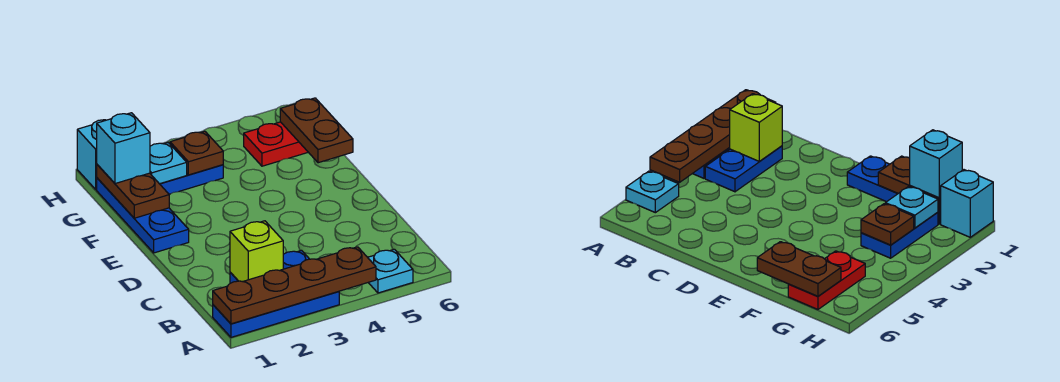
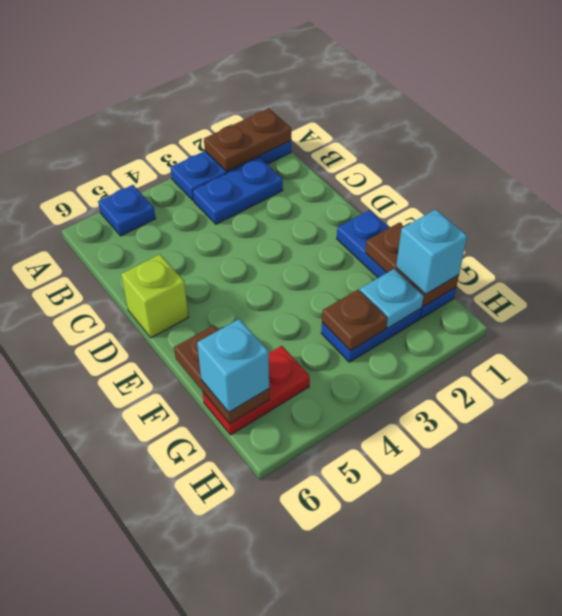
brown plate A1:A4 level 2 -> brown plate A1:A2 level 2
cyan plate A5 level 1 -> blue plate A5 level 1
lime brick B2 level 2 -> lime brick D6 level 1
cyan brick H1 level 1 -> cyan brick G6 level 3

